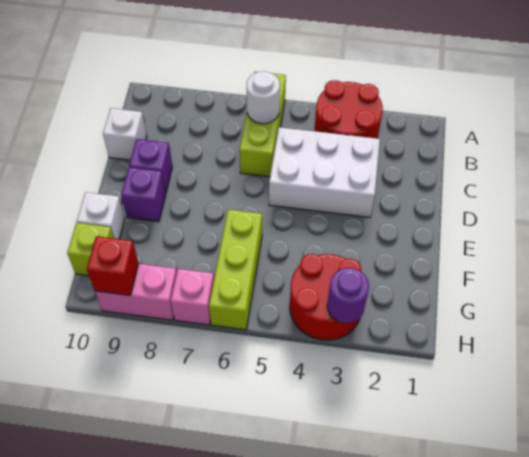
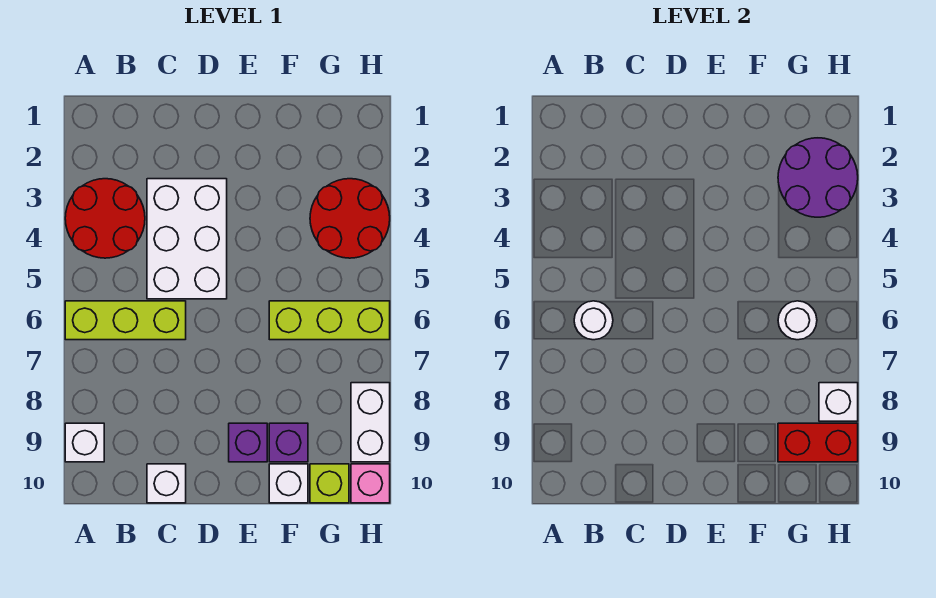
none -> white brick A9 level 1
purple brick D9 level 1 -> purple brick F9 level 1
none -> white round brick G6 level 2
purple round brick H3 level 2 -> purple round brick G2:H3 level 2
pink brick H7 level 1 -> pink brick H10 level 1
pink brick H8:H9 level 1 -> white brick H8:H9 level 1
none -> white brick H8 level 2
red brick H9 level 2 -> red brick G9:H9 level 2

